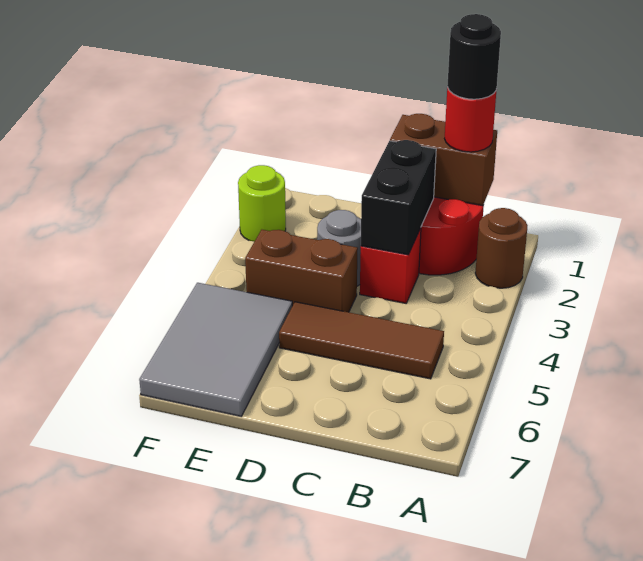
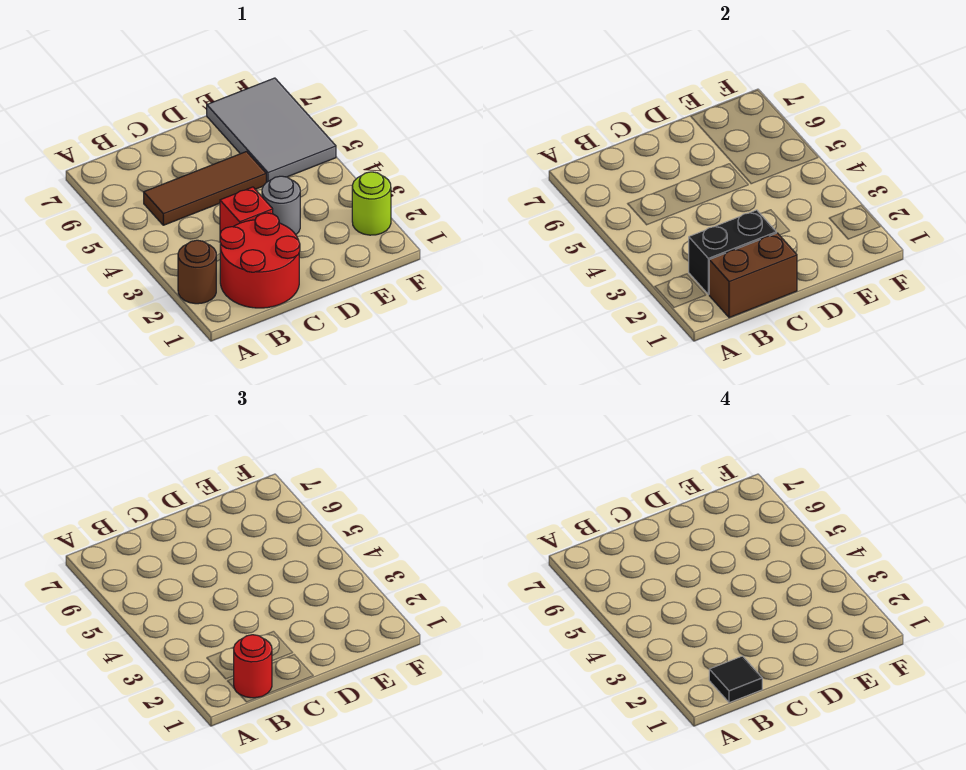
black round brick B1 level 4 -> black tile B1 level 4
black brick C2:C3 level 2 -> black brick B2:C2 level 2
brown brick D4:E4 level 1 -> none

